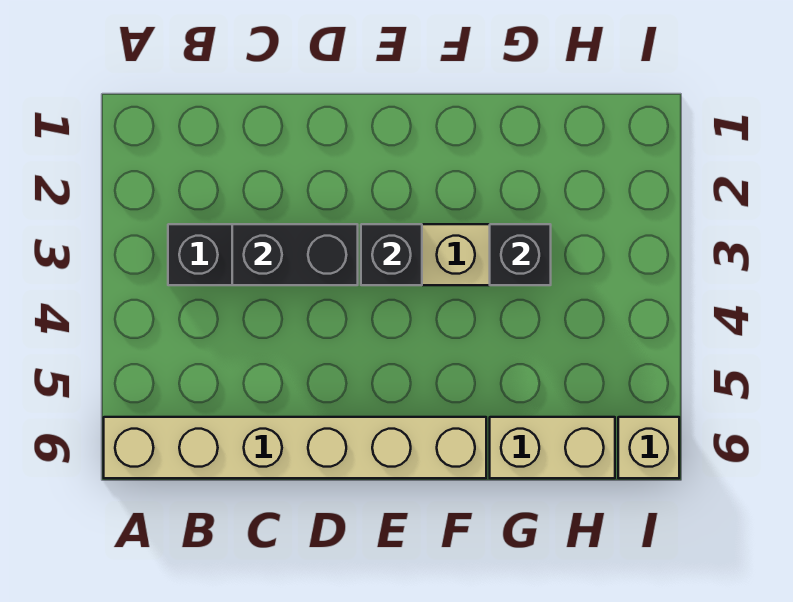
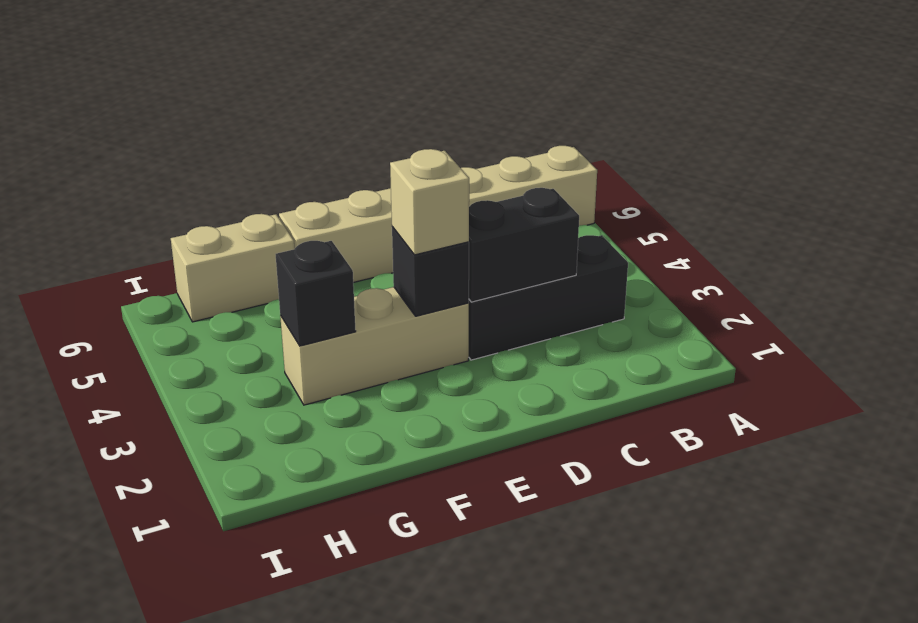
tan brick I6 level 1 -> tan brick E3 level 3

